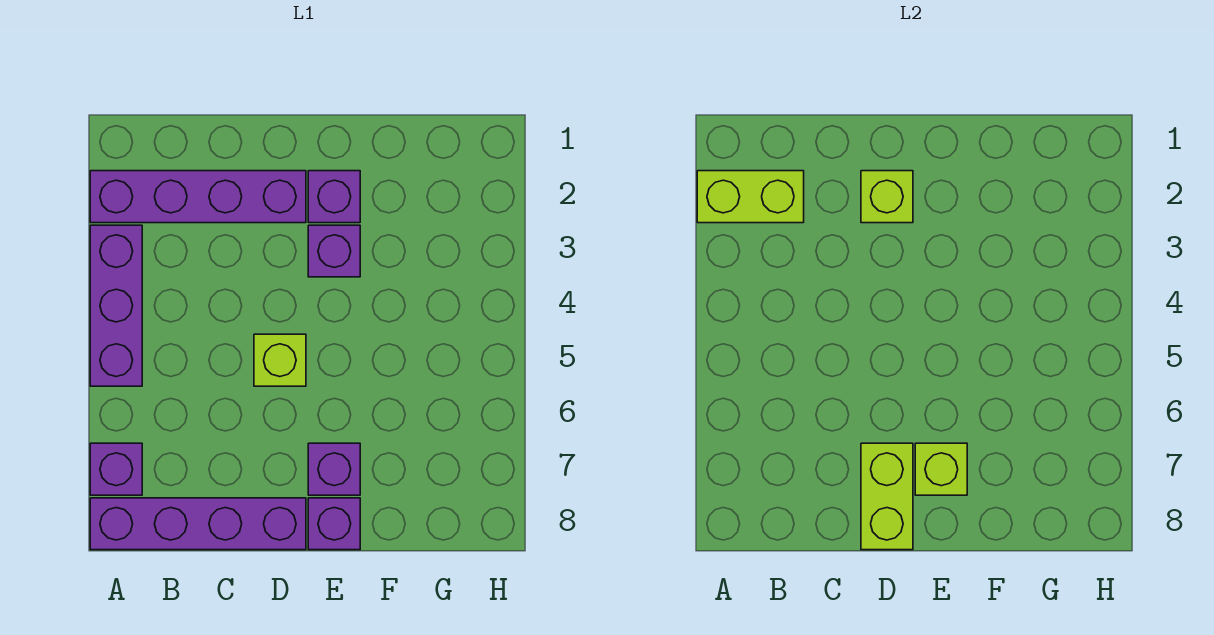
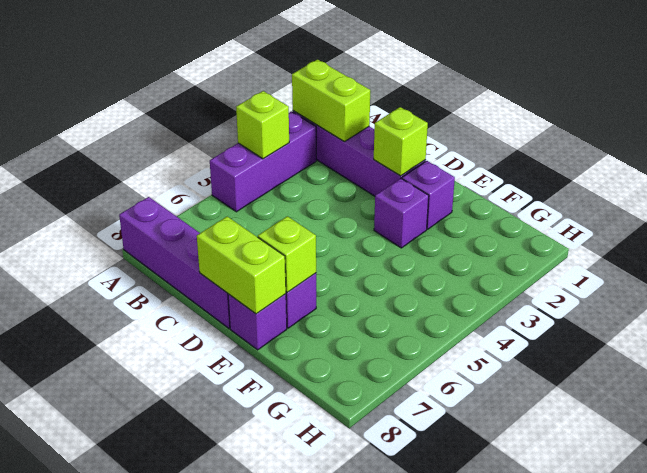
purple brick A7 level 1 -> none
lime brick D5 level 1 -> lime brick A4 level 2
lime brick D7:D8 level 2 -> lime brick D8:E8 level 2

